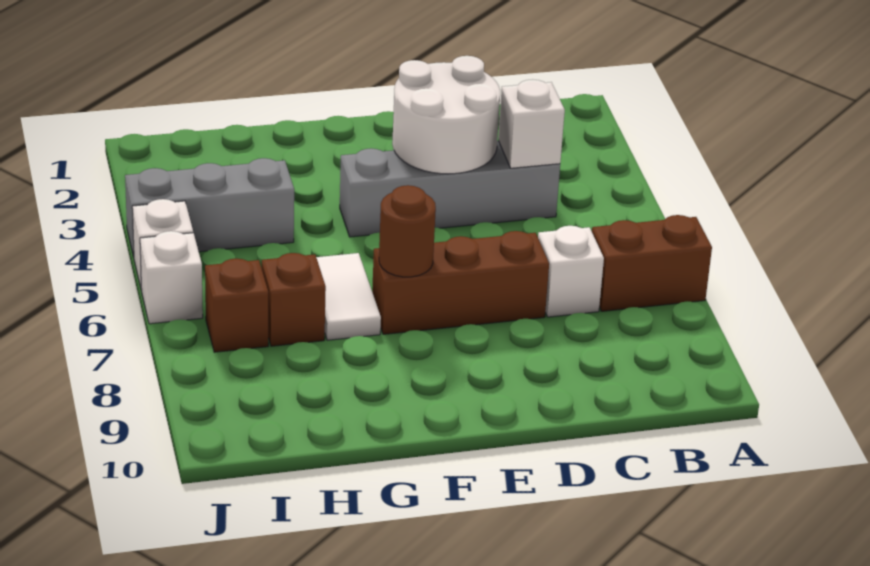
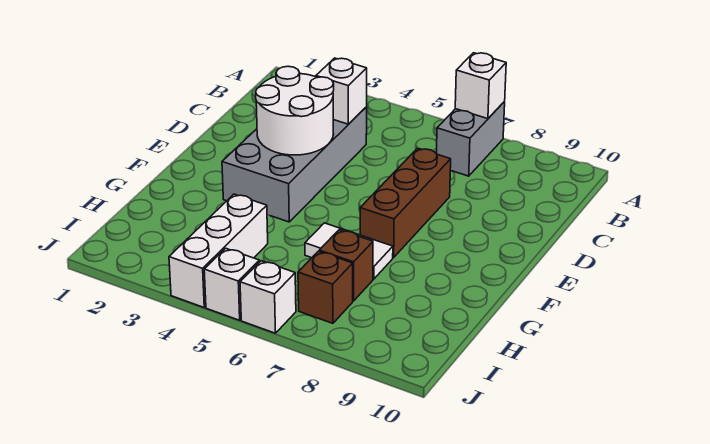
brown brick A7:B7 level 1 -> grey brick A7:B7 level 1
grey brick C4:F4 level 1 -> grey brick C3:F4 level 1
white brick C7 level 1 -> white brick A7 level 2
brown round brick F7 level 2 -> none
grey brick H4:J4 level 1 -> white brick H4:J4 level 1

